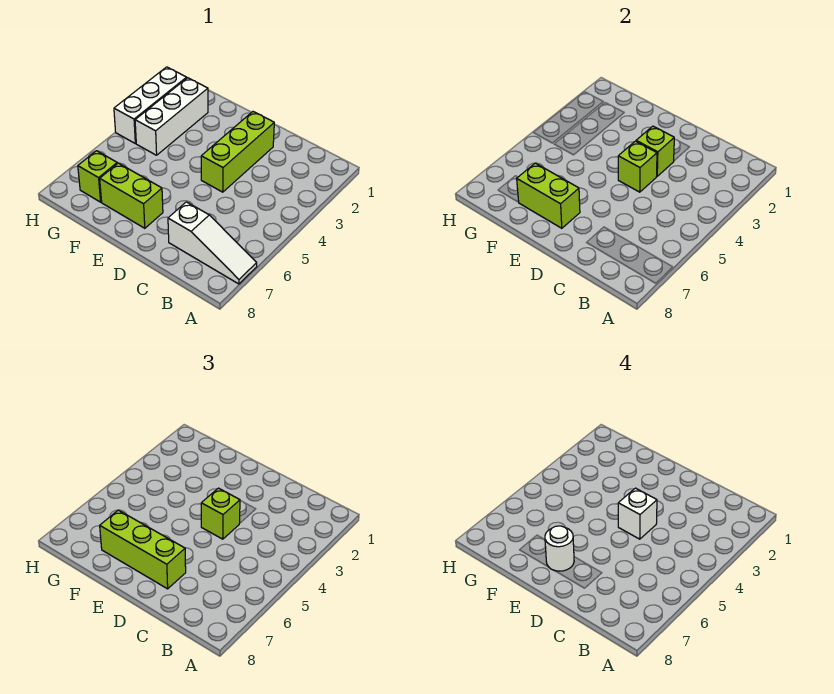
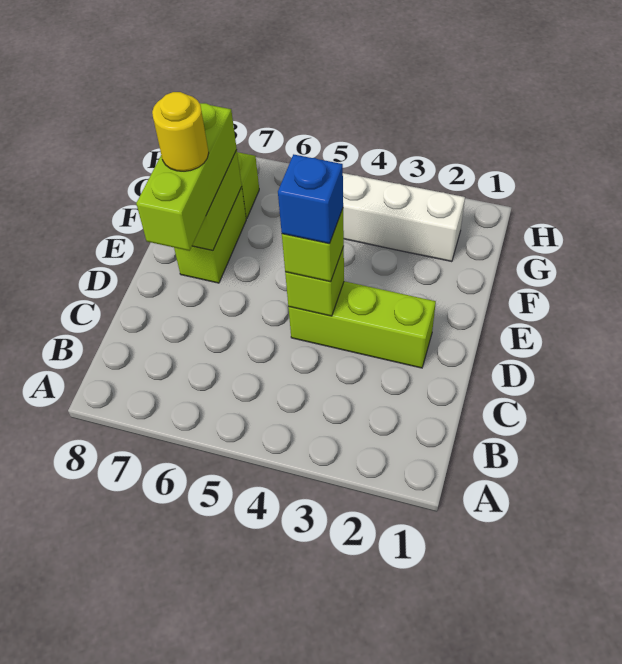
white slope A7:C7 level 1 top C -> none
lime brick D3 level 2 -> none
white brick D4 level 4 -> blue brick D4 level 4
white round brick E7 level 4 -> yellow round brick E7 level 4
white brick H2:H4 level 1 -> none

